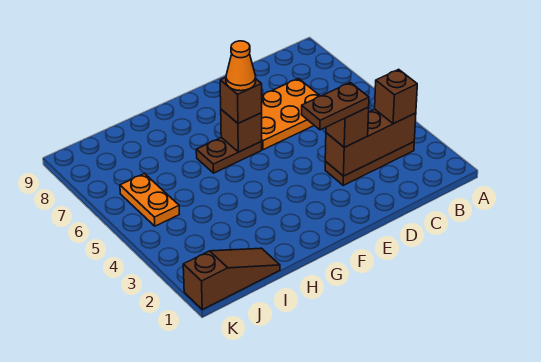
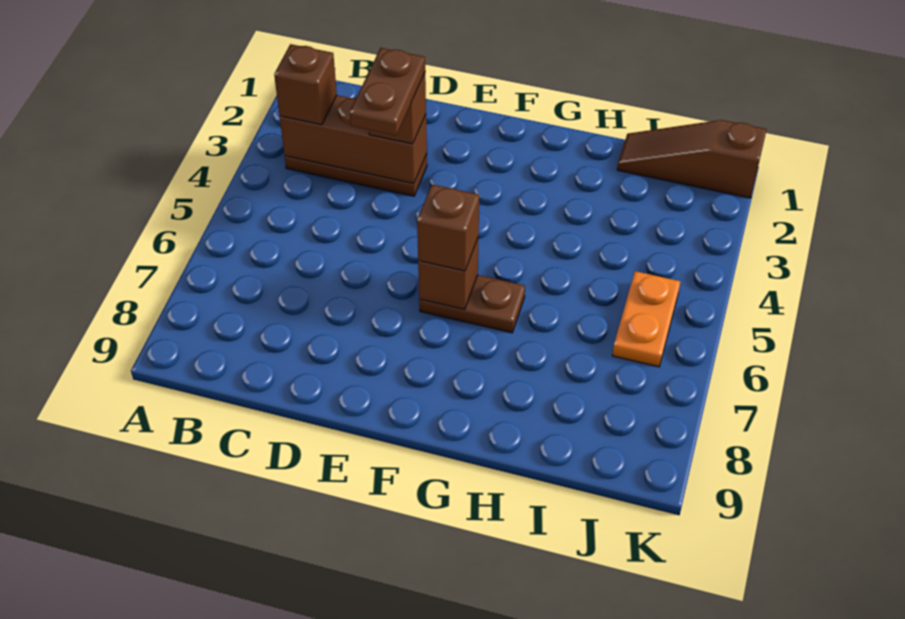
orange plate C6:E7 level 1 -> none
brown plate D3:E3 level 4 -> brown plate D3:D4 level 4
orange cone F6 level 4 -> none

